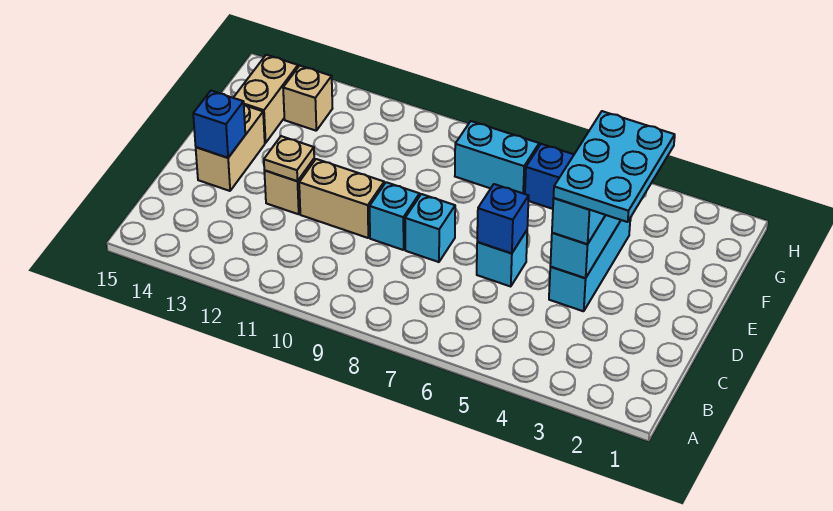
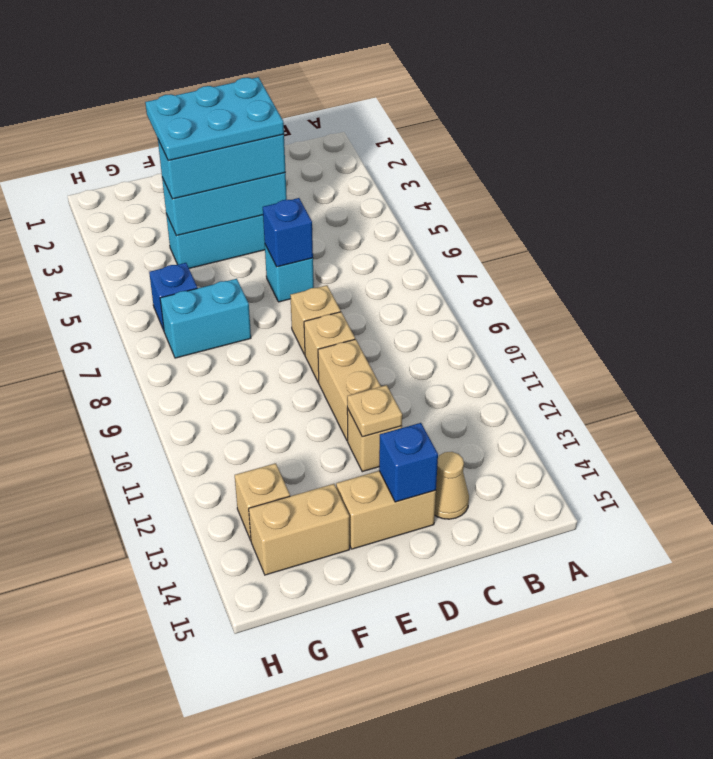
none -> tan cone C14 level 1
cyan brick D8 level 1 -> tan brick D8 level 1
cyan brick D9 level 1 -> tan brick D9 level 1
cyan brick G7:G8 level 1 -> cyan brick F7:G7 level 1

